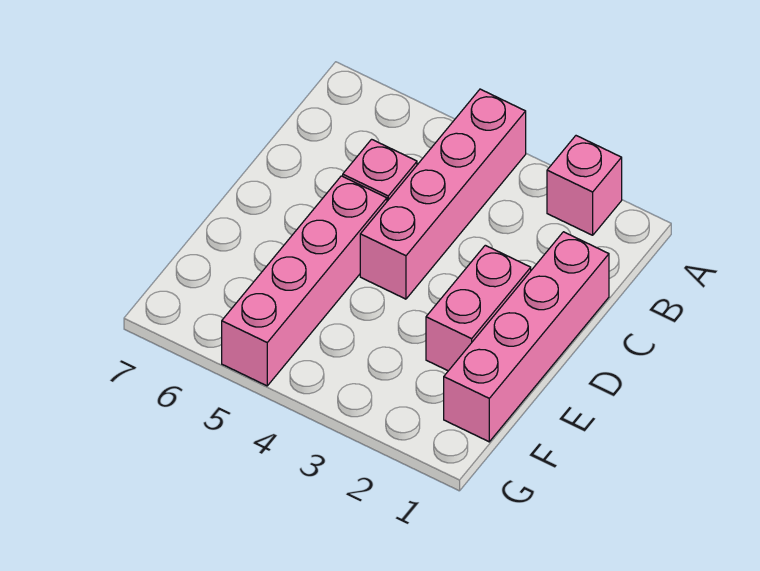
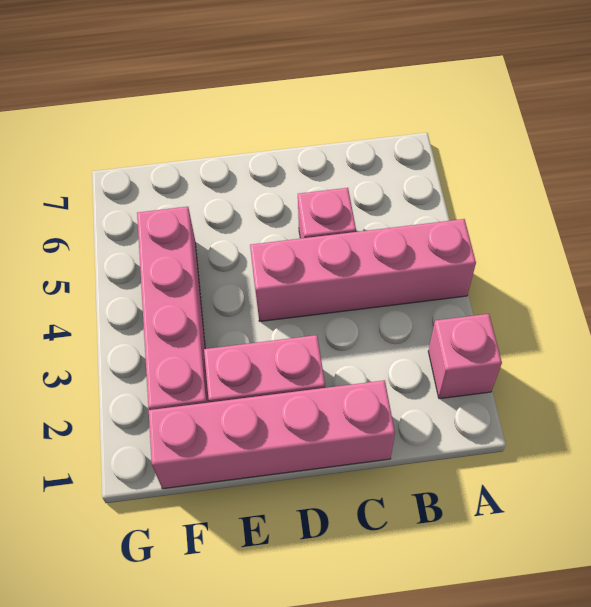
pink brick D5:G5 level 1 -> pink brick F2:F5 level 1

